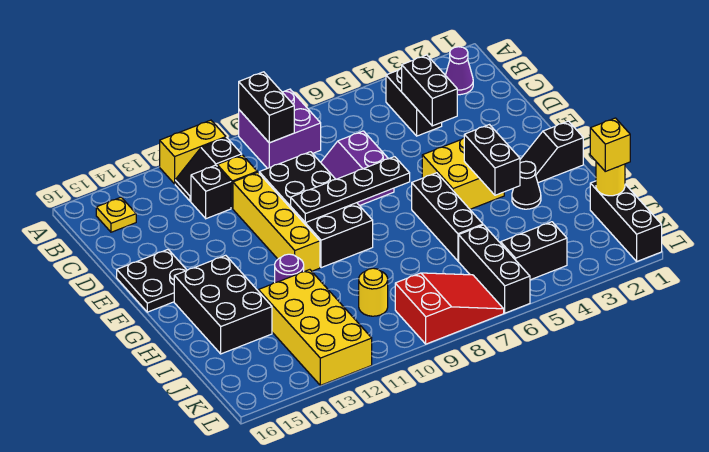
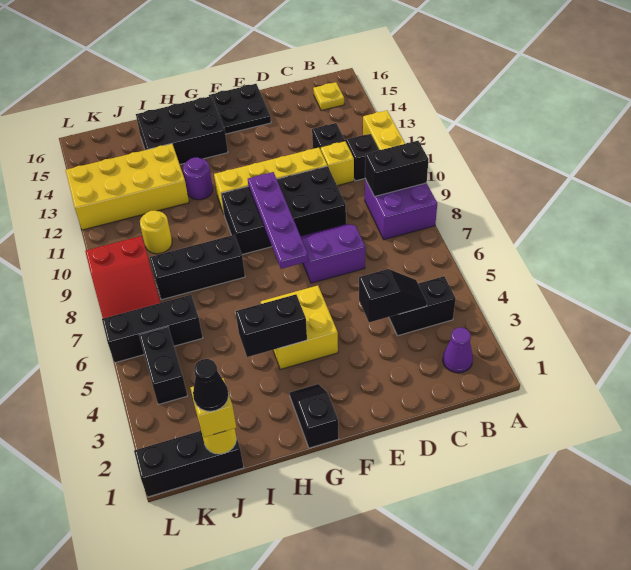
black brick C4:D4 level 2 -> black slope C4:D4 level 2 top D
black plate F7:F10 level 2 -> purple plate F7:F10 level 2
black brick G6:I6 level 1 -> black brick H8:J8 level 1
black cone H3 level 1 -> black cone J1 level 4

